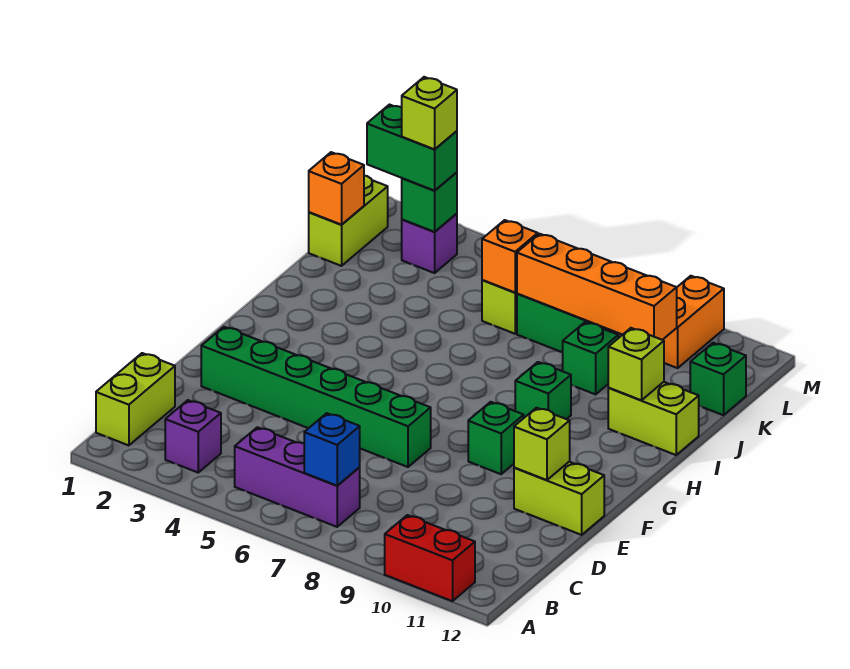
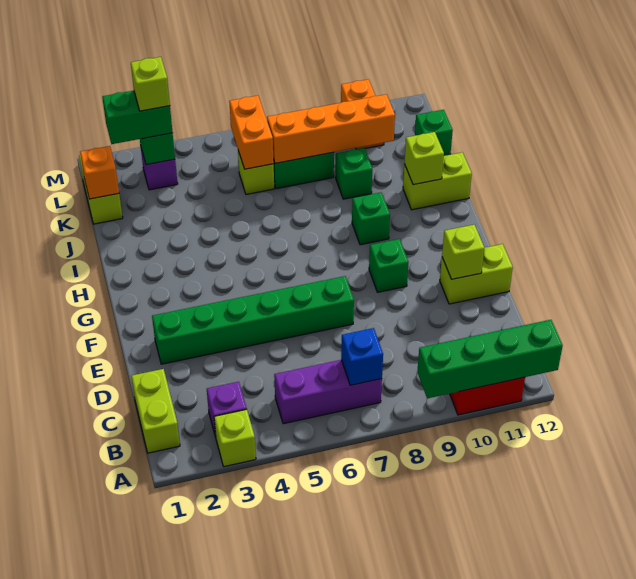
none -> lime brick A3 level 1
none -> green brick A9:A12 level 2
orange brick K6 level 2 -> orange brick K6:L6 level 2

